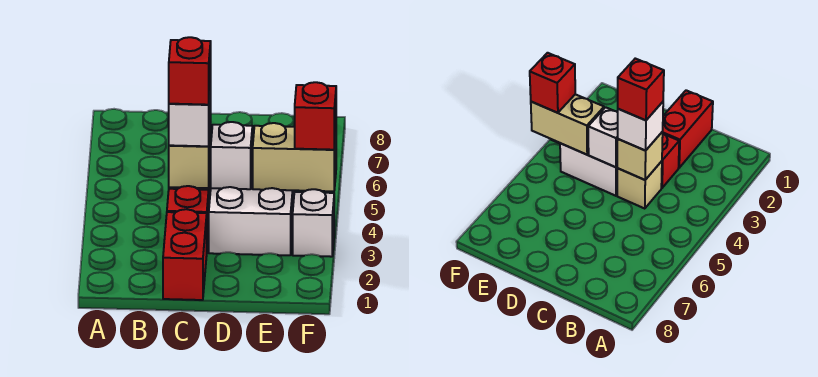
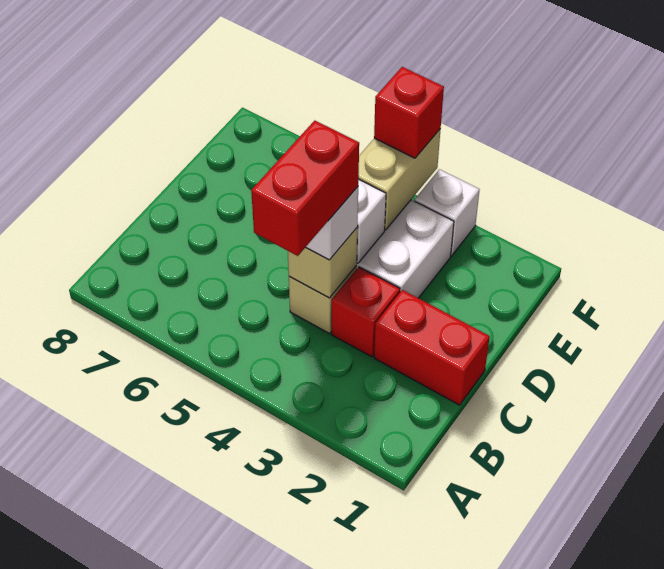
red brick C4 level 4 -> red brick B4:C4 level 4

